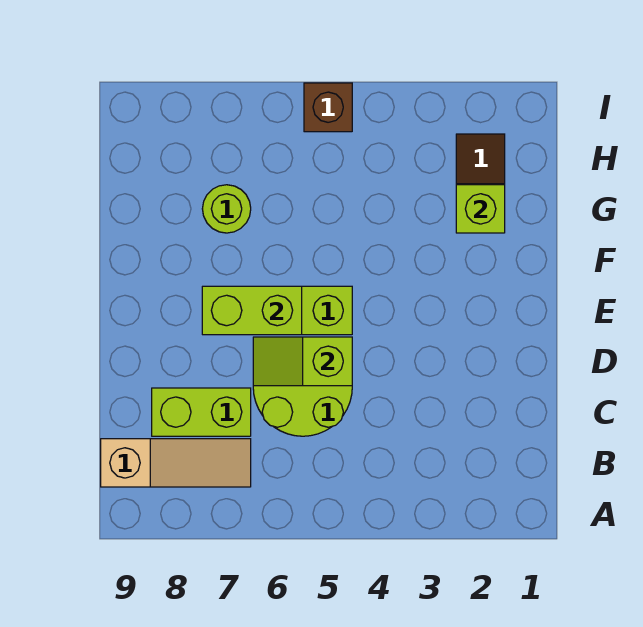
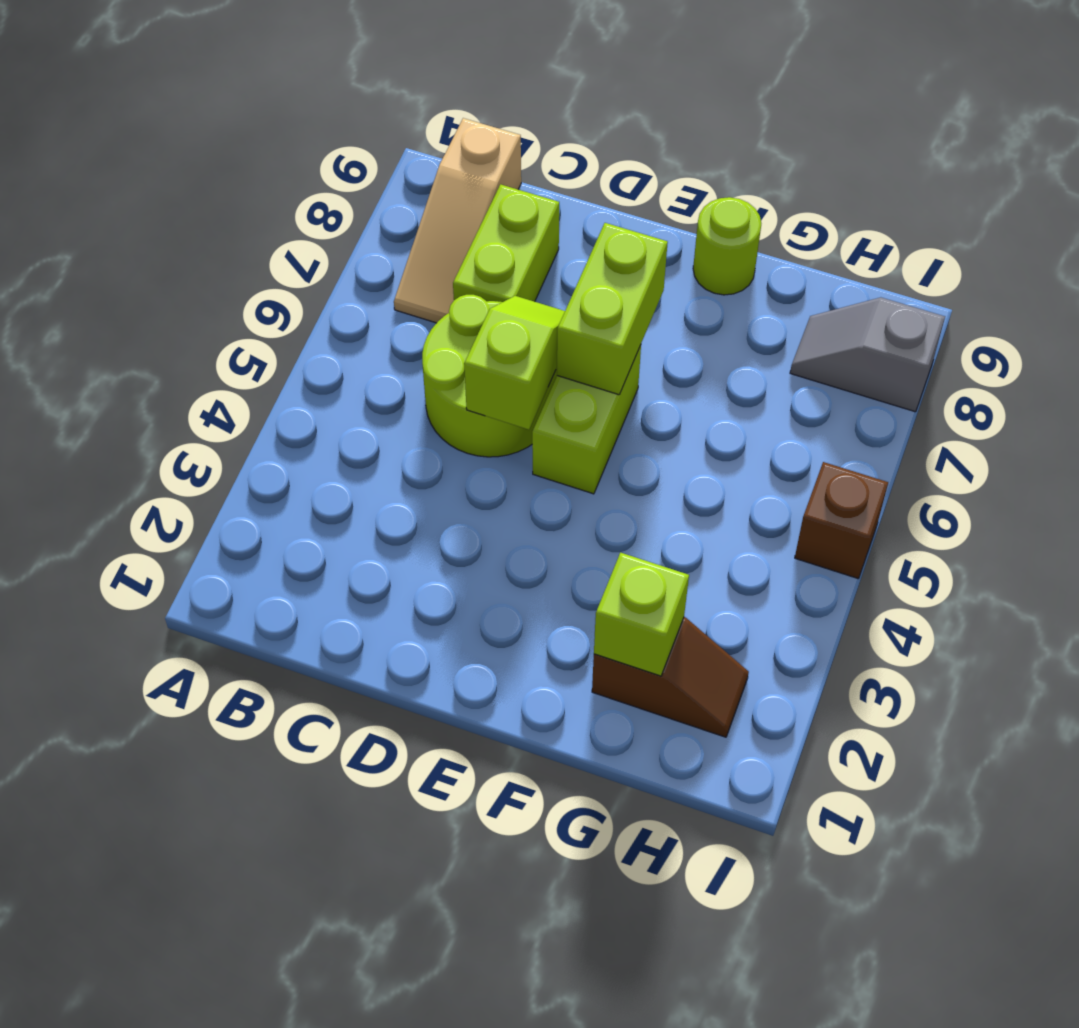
lime round brick G7 level 1 -> lime round brick F9 level 1
none -> grey slope H8:I8 level 1 top I

